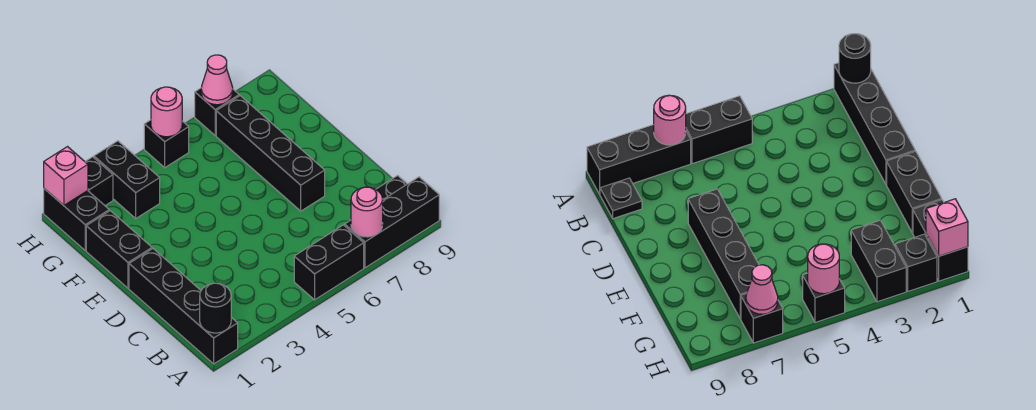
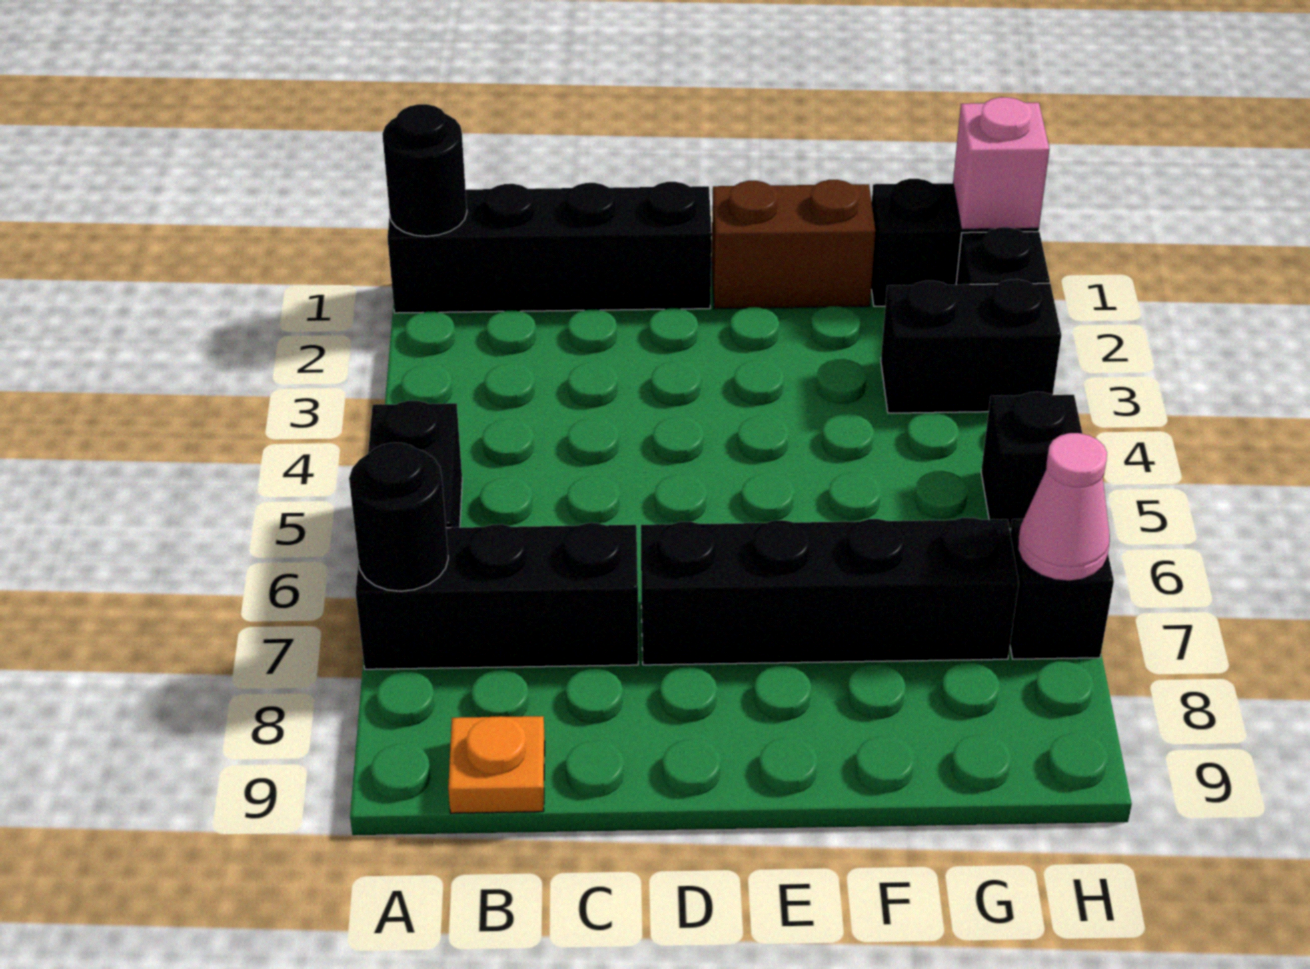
black brick A7:A9 level 1 -> black brick A7:C7 level 1
pink round brick A7 level 2 -> black round brick A7 level 2
black plate B9 level 1 -> orange plate B9 level 1
black brick E1:F1 level 1 -> brown brick E1:F1 level 1
pink round brick H5 level 2 -> none

